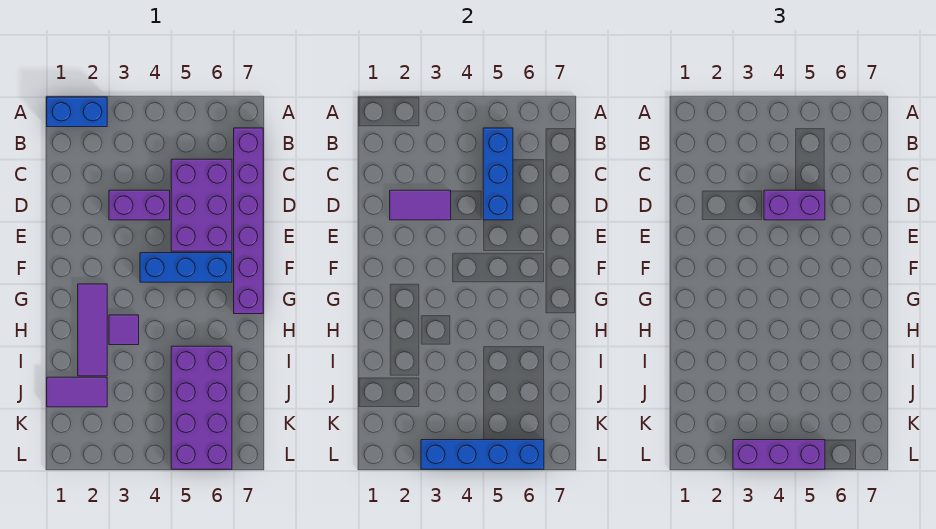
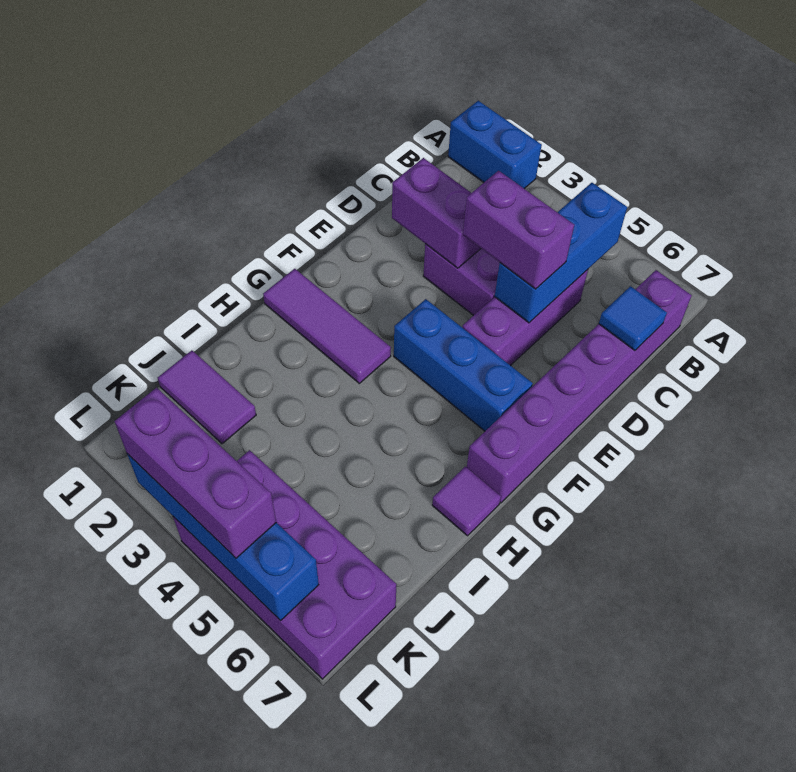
purple brick C5:E6 level 1 -> purple brick C5:E5 level 1
none -> blue tile C7 level 2
purple tile D2:D3 level 2 -> purple brick D2:D3 level 2
purple tile G2:I2 level 1 -> purple tile G1:G3 level 1
purple tile H3 level 1 -> purple tile H7 level 1
purple brick I5:L6 level 1 -> purple brick K4:L7 level 1

